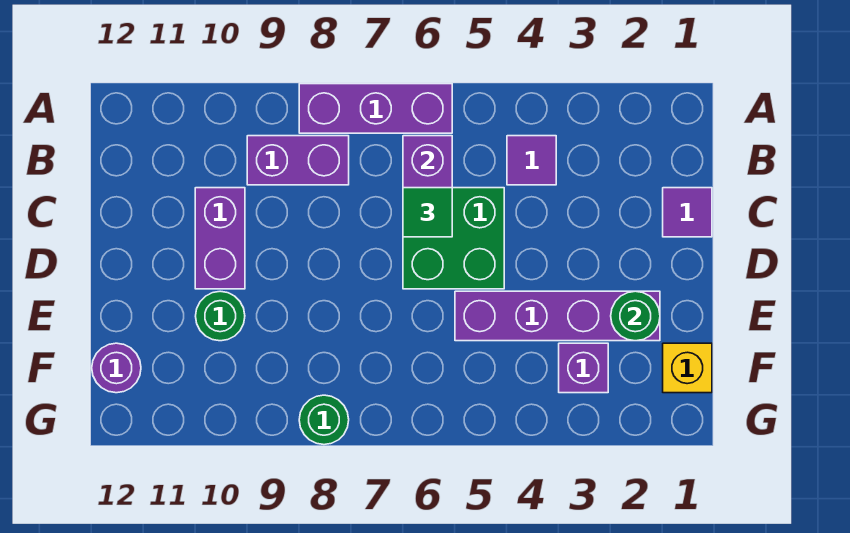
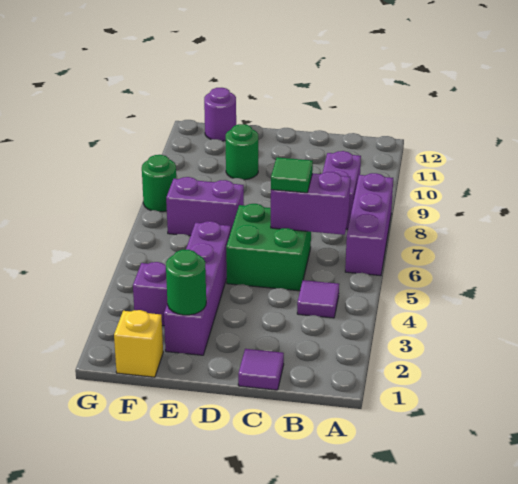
purple brick C10:D10 level 1 -> purple brick E7:F7 level 1

